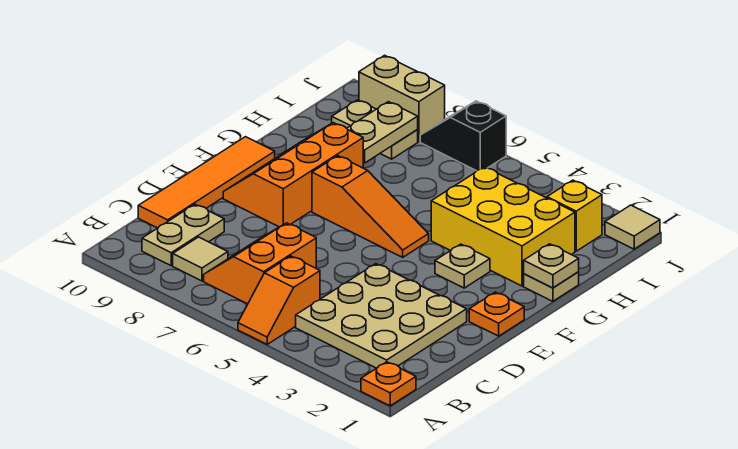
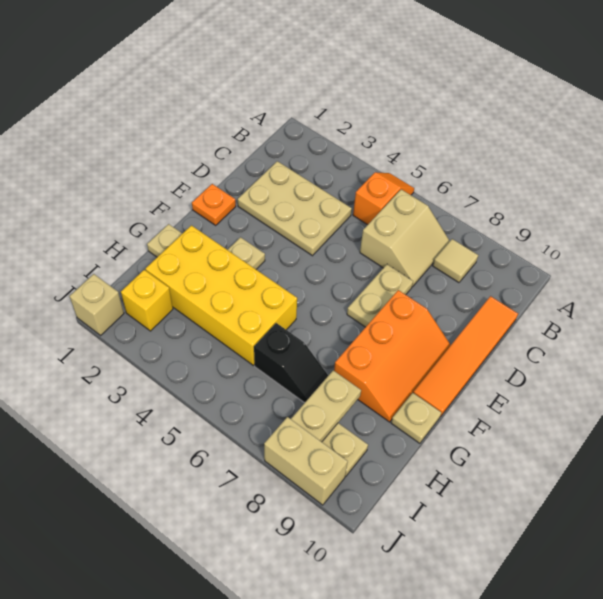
orange plate A1 level 1 -> none
tan plate B2:D4 level 1 -> tan plate C2:D4 level 1
orange slope B6:C7 level 1 top 6 -> tan slope B6:C7 level 1 top 6
tan plate B9:C9 level 1 -> tan plate D7:E7 level 1
orange slope F5:F7 level 1 top 7 -> none
tan plate G1 level 2 -> tan plate G10 level 1
yellow brick G2:H4 level 1 -> yellow brick G2:H5 level 1
tan tile J1 level 1 -> tan brick J1 level 1
black slope J6:J7 level 1 top 6 -> black slope H6:H7 level 1 top 6

